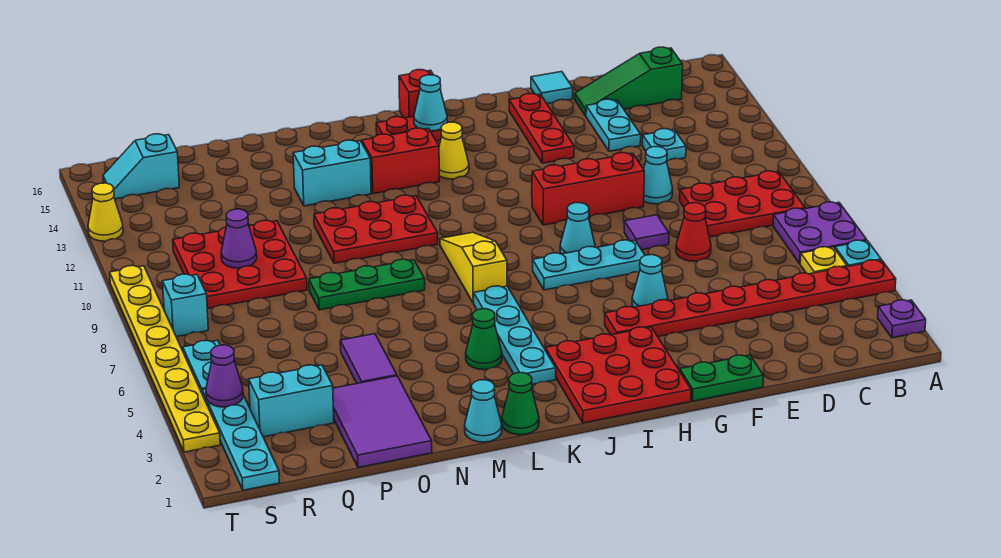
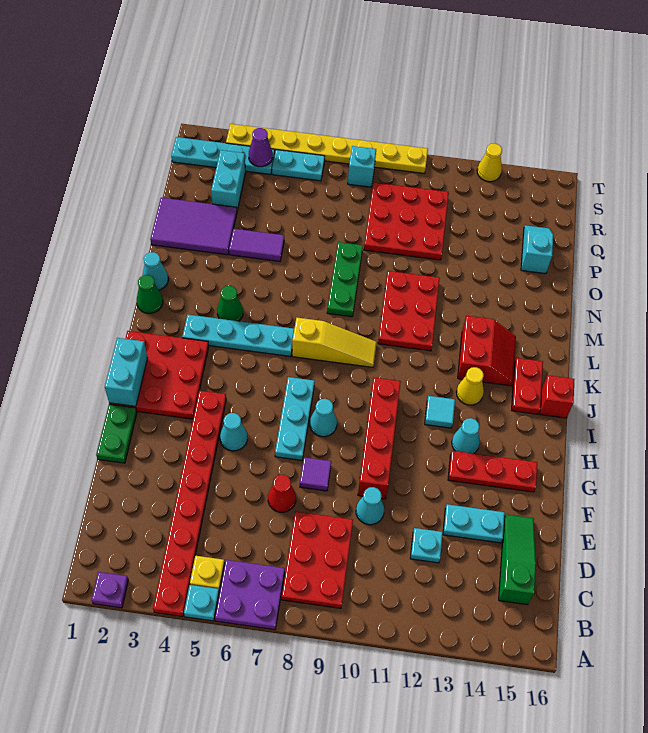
red brick F10:H10 level 1 -> red brick F10:I10 level 1
cyan tile F16 level 1 -> cyan tile I12 level 1
cyan cone J15 level 2 -> cyan cone H13 level 1
cyan brick M13:N13 level 1 -> cyan brick H1:I1 level 2
purple cone Q10 level 2 -> none
cyan slope R15:S15 level 1 top R -> cyan slope P15:Q15 level 1 top P

